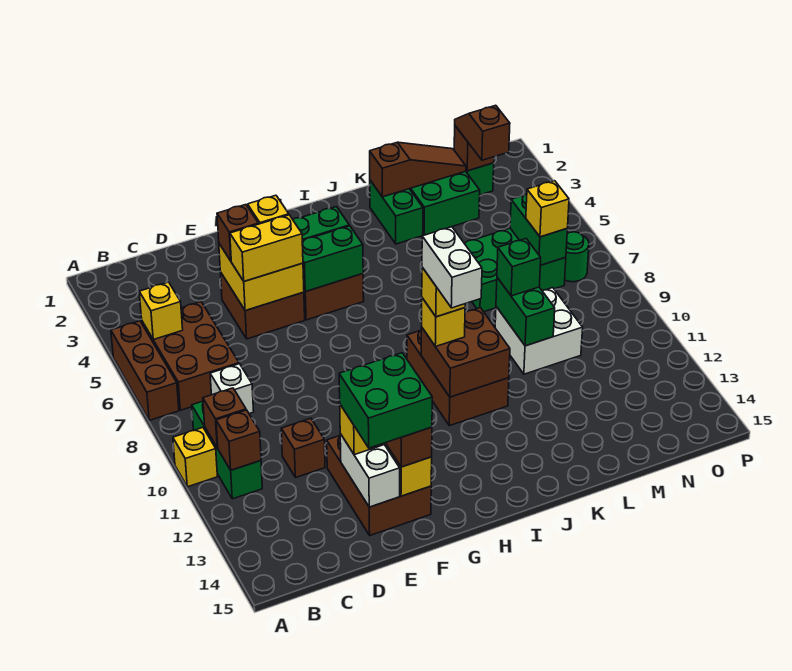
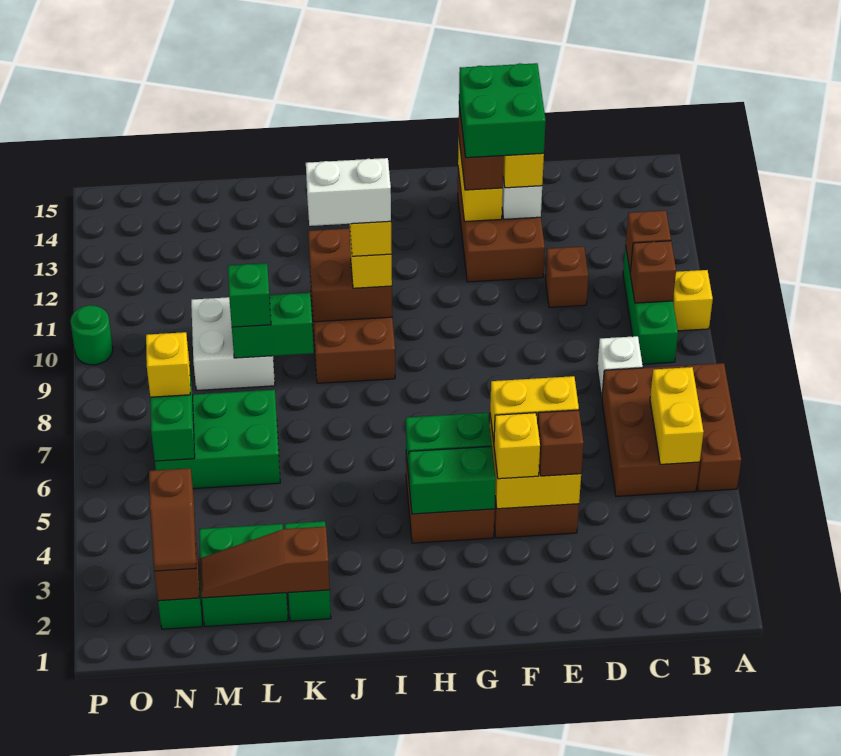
yellow brick B5 level 2 -> yellow brick B5:B6 level 2
white brick I10:I11 level 5 -> white brick I10:J10 level 5
green brick L9:L10 level 2 -> green brick K9:L9 level 2
green round brick O7 level 1 -> green round brick P10 level 1

